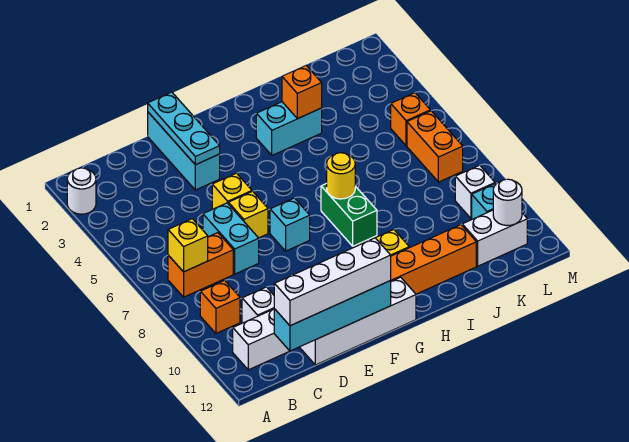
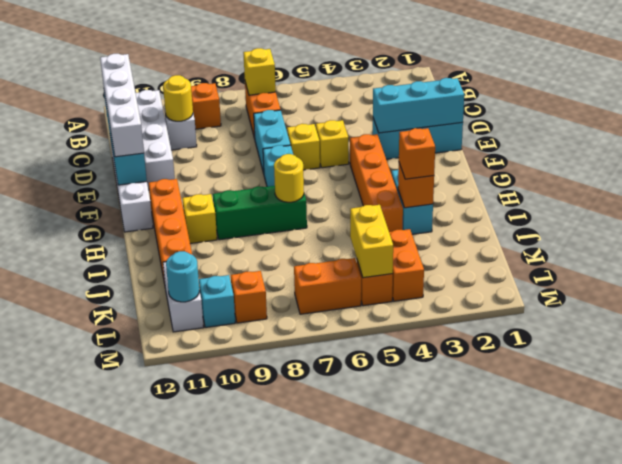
white round brick A2 level 1 -> none
none -> yellow round brick C10 level 2
cyan brick D6:D7 level 1 -> cyan brick D7:E7 level 1
cyan plate E1:E3 level 2 -> cyan brick E1:E3 level 2
none -> orange brick F4:I4 level 1
green brick H7:H8 level 1 -> green brick H7:H9 level 1
none -> orange brick I3 level 3
none -> orange brick K4:L4 level 1
none -> yellow brick K5:L5 level 2
white brick L9 level 1 -> orange brick L9 level 1
white round brick L11 level 2 -> cyan round brick L11 level 2

